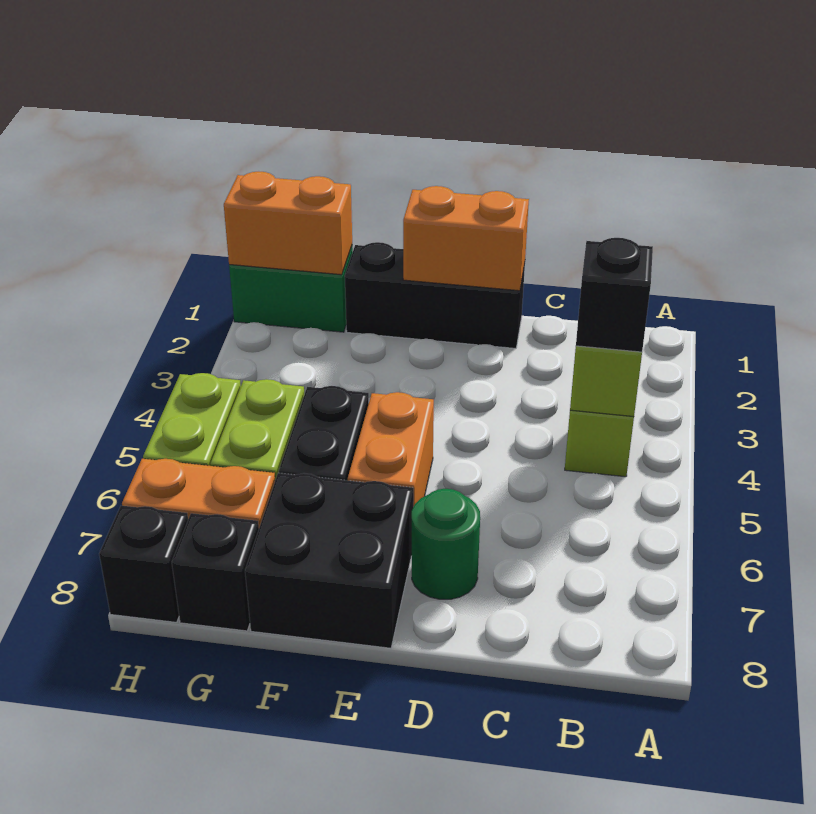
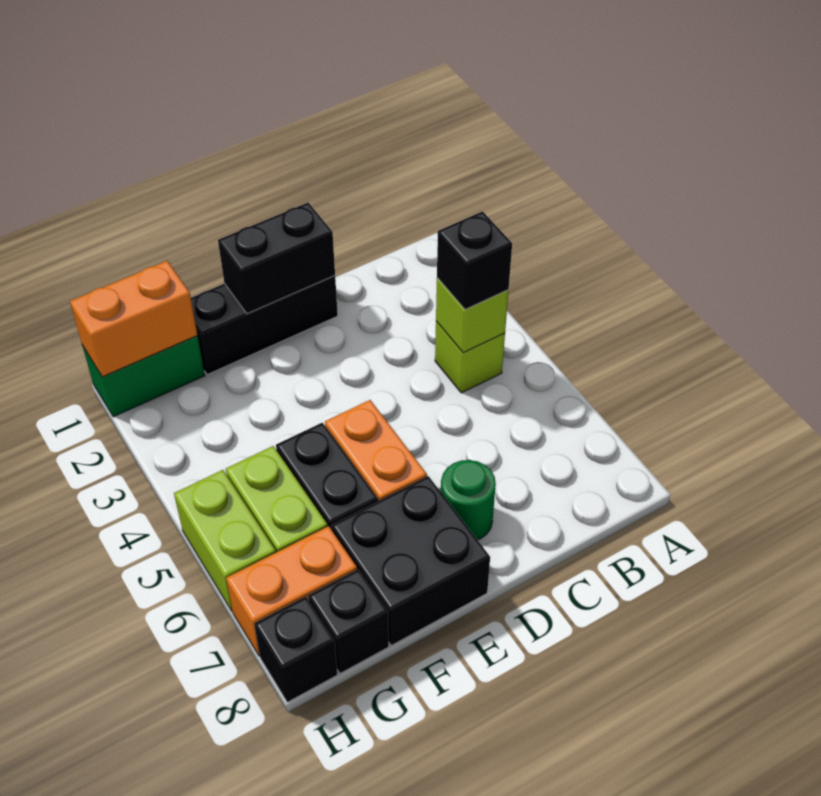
orange brick D1:E1 level 2 -> black brick D1:E1 level 2

